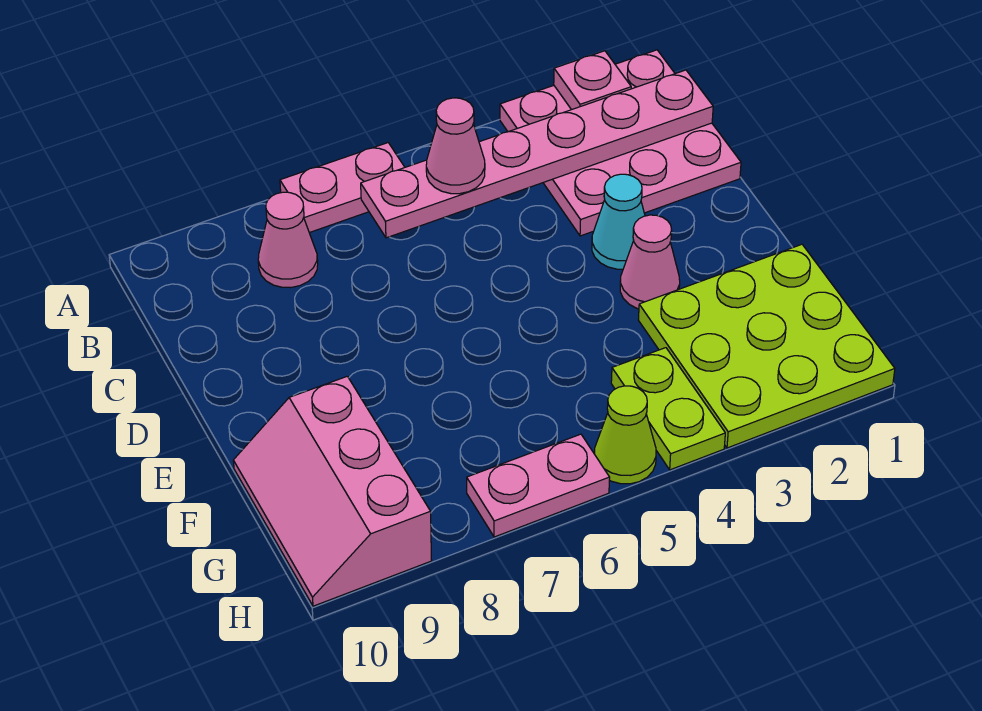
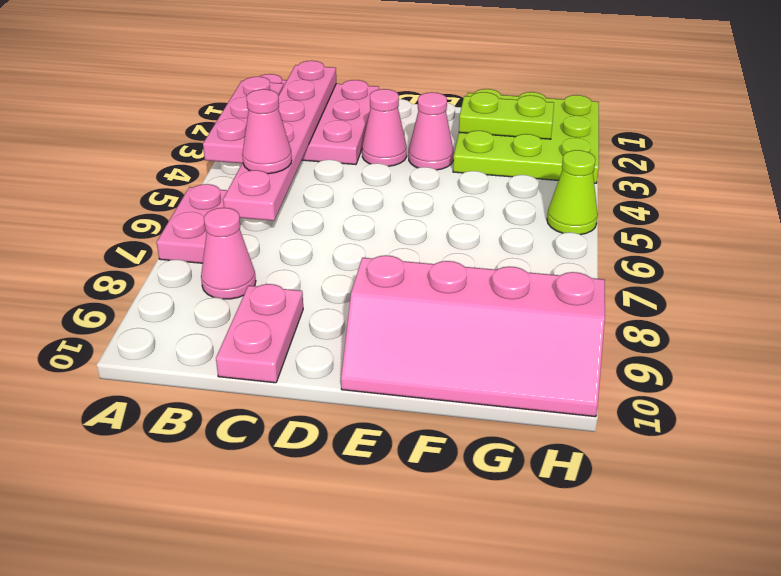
pink plate A2 level 2 -> pink plate A2:A4 level 2
cyan cone D3 level 1 -> pink cone D3 level 1
pink slope F9:H10 level 1 top 9 -> pink slope E9:H10 level 1 top 9
lime plate G4:H4 level 1 -> lime plate F2:G2 level 2
pink plate H6:H7 level 1 -> pink plate C9:C10 level 1

